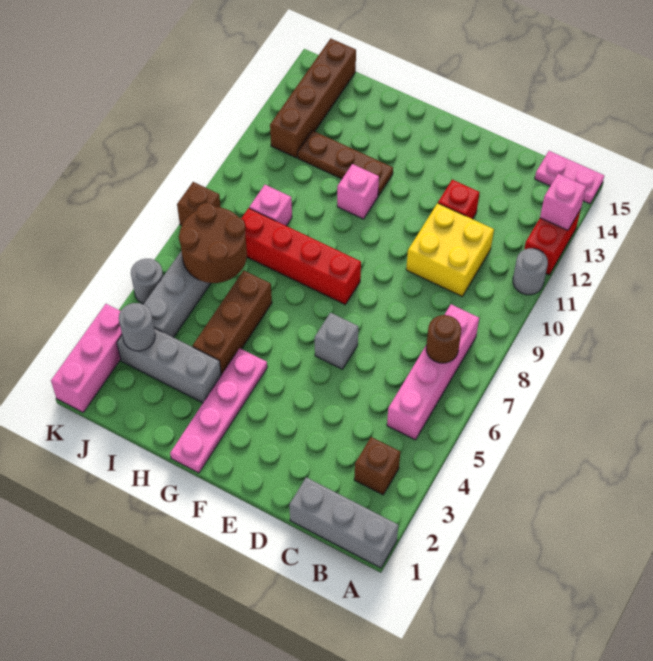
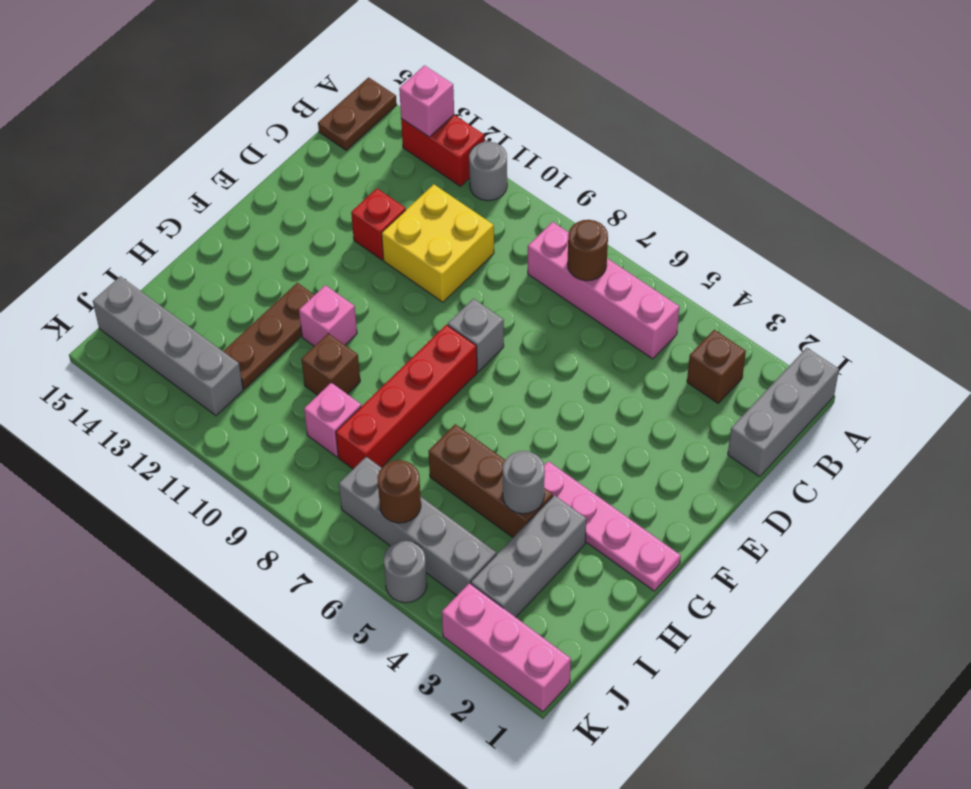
pink plate A15:B15 level 1 -> brown plate A15:B15 level 1
grey brick E6 level 1 -> grey brick E8 level 1
brown round brick I6:J7 level 2 -> brown round brick J6 level 2
grey round brick J3 level 2 -> grey round brick H4 level 2
brown brick J12:J15 level 1 -> grey brick J12:J15 level 1
brown brick K8 level 1 -> brown brick H10 level 1

